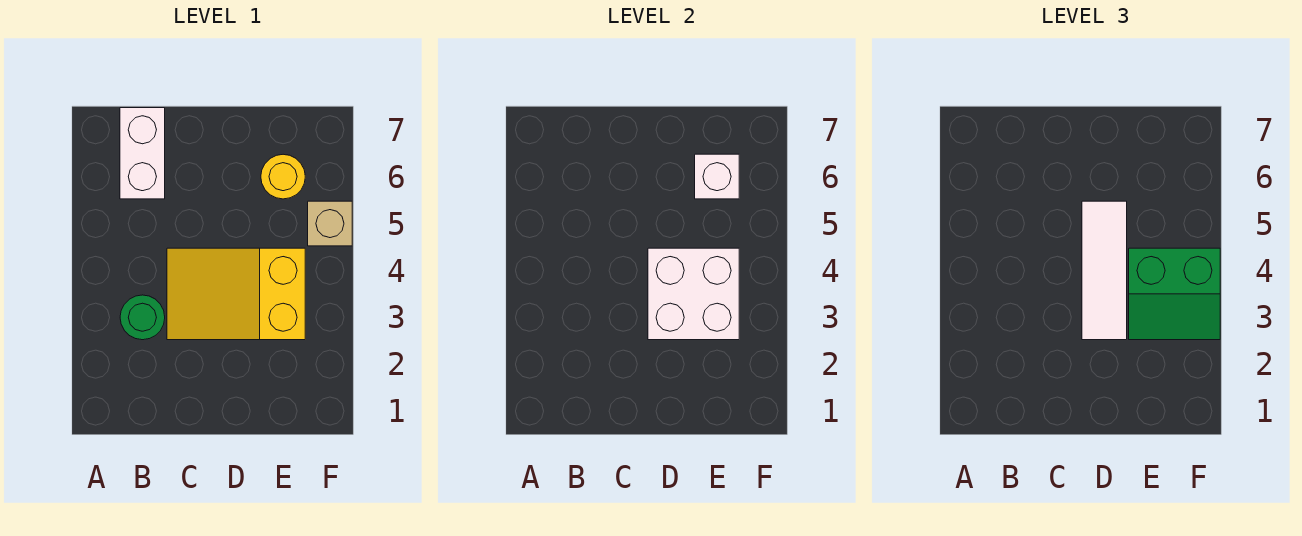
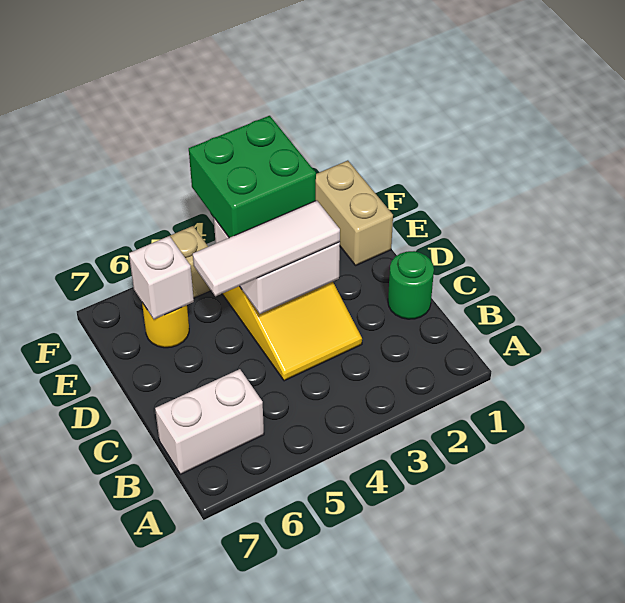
green round brick B3 level 1 -> green round brick C1 level 1
none -> tan brick E1:F1 level 1
green slope E3:F4 level 3 top 4 -> green brick E3:F4 level 3

